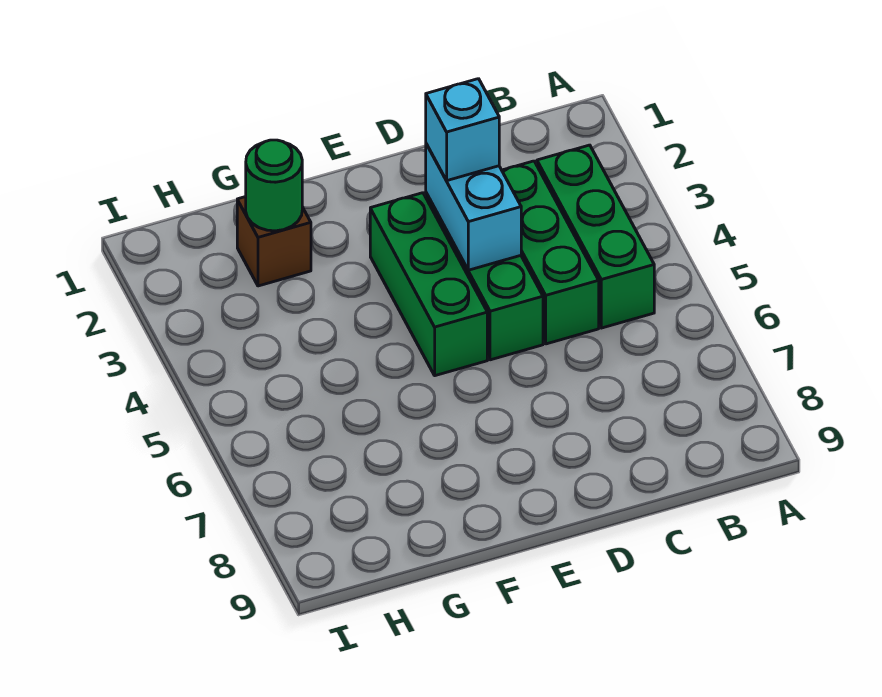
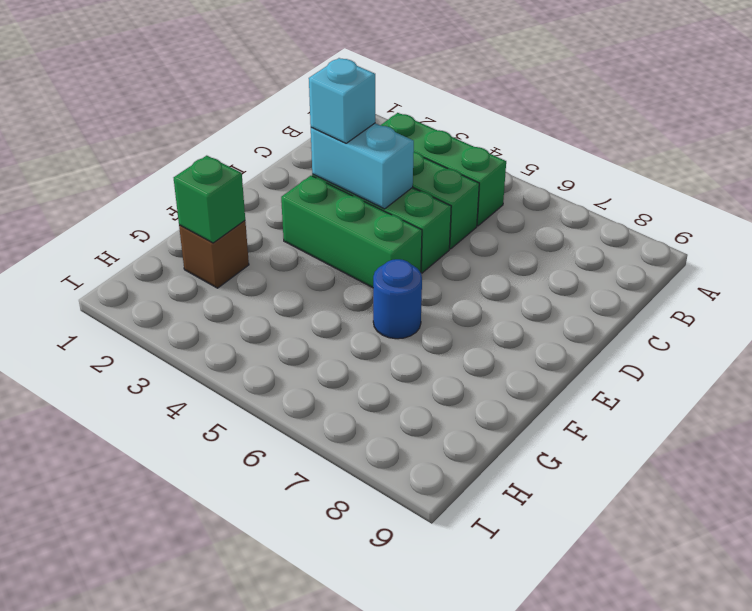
none -> blue round brick F6 level 1
green round brick G2 level 2 -> green brick G2 level 2

